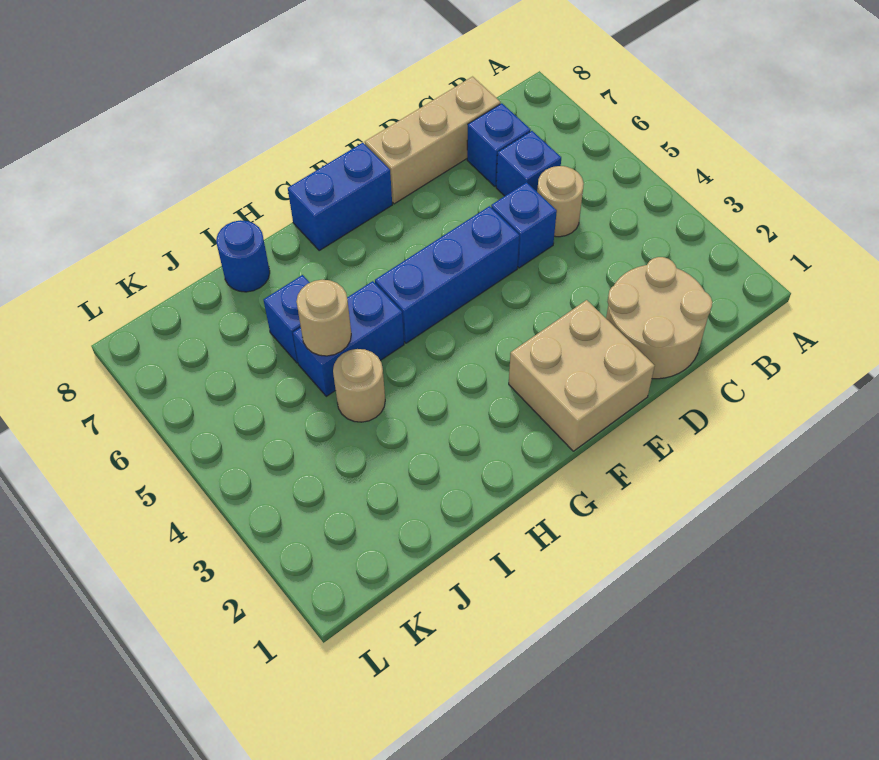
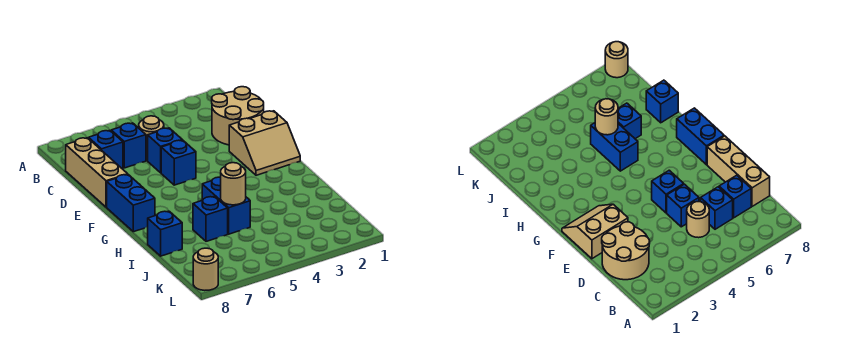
tan brick E1:F2 level 1 -> tan slope E1:F2 level 1 top E
blue brick E5:G5 level 1 -> blue brick E5 level 1
tan round brick I4 level 1 -> tan round brick L8 level 1
blue round brick I8 level 1 -> blue brick I8 level 1

